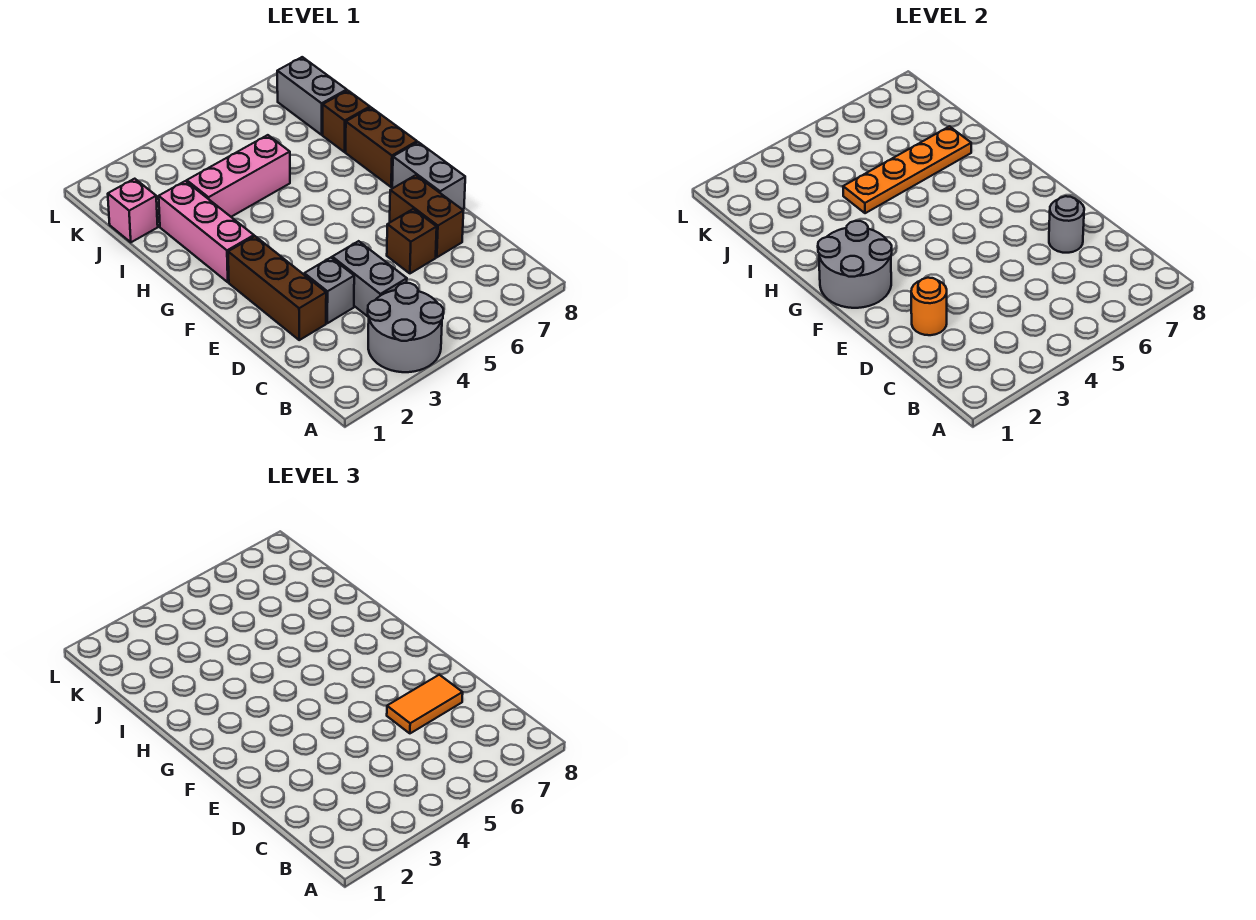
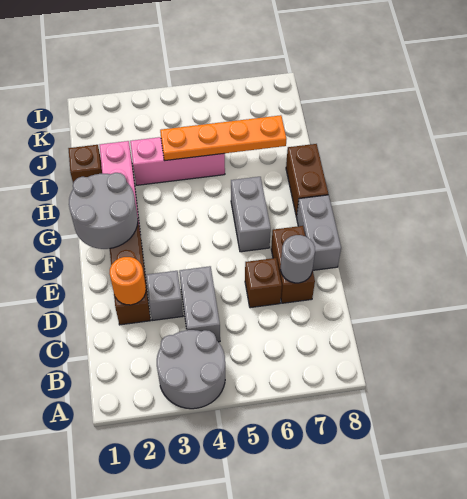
orange tile D6:D7 level 3 -> none
brown brick I8 level 1 -> brown brick I1 level 1
pink brick J1 level 1 -> none
grey brick J8:K8 level 1 -> grey brick F6:G6 level 1

